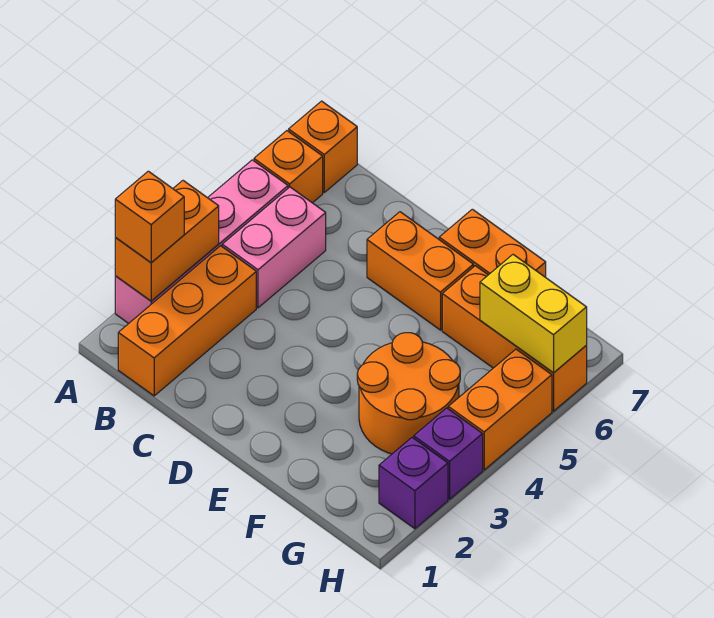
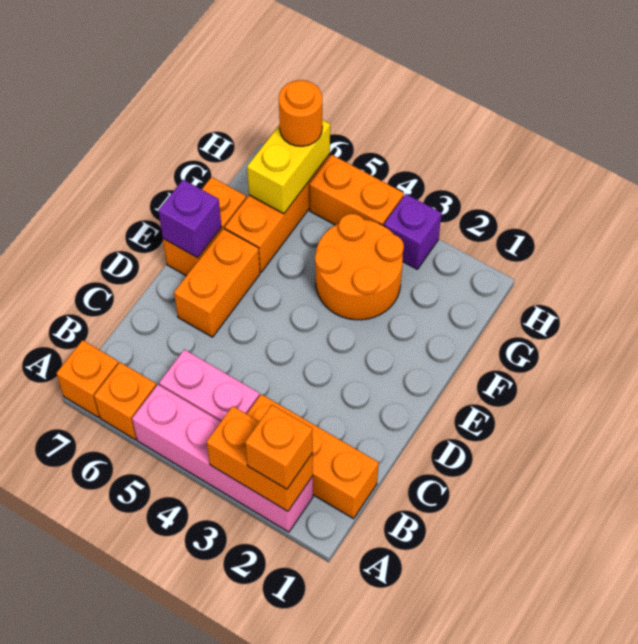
purple brick H2 level 1 -> purple brick E7 level 2
none -> orange round brick H6 level 3

